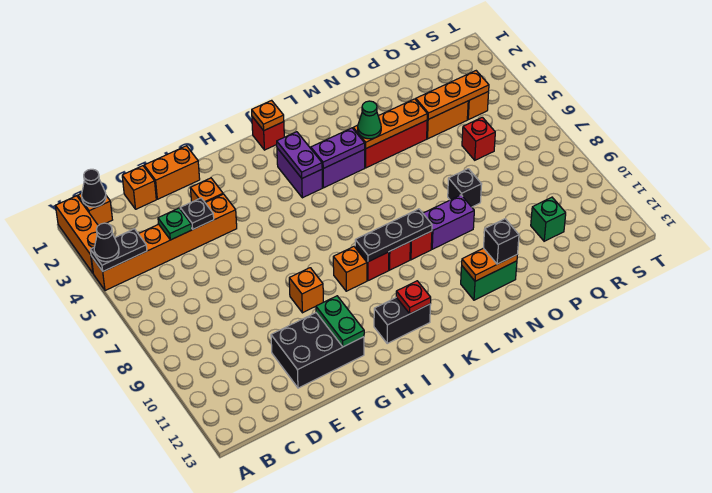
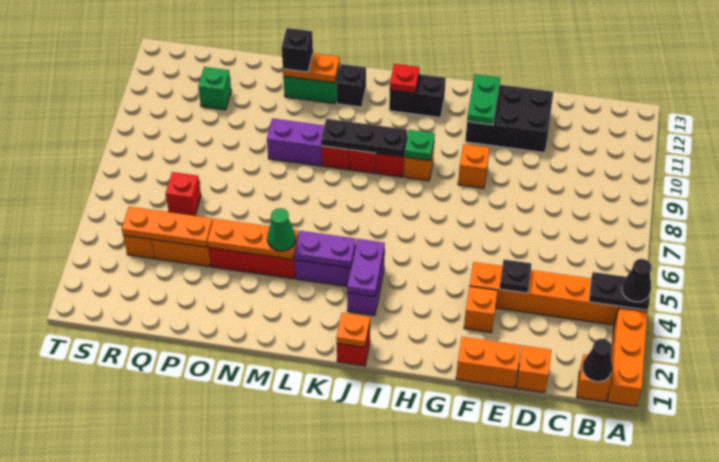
green plate D4 level 2 -> green plate I9 level 2
black brick O8 level 1 -> black brick L12 level 1

